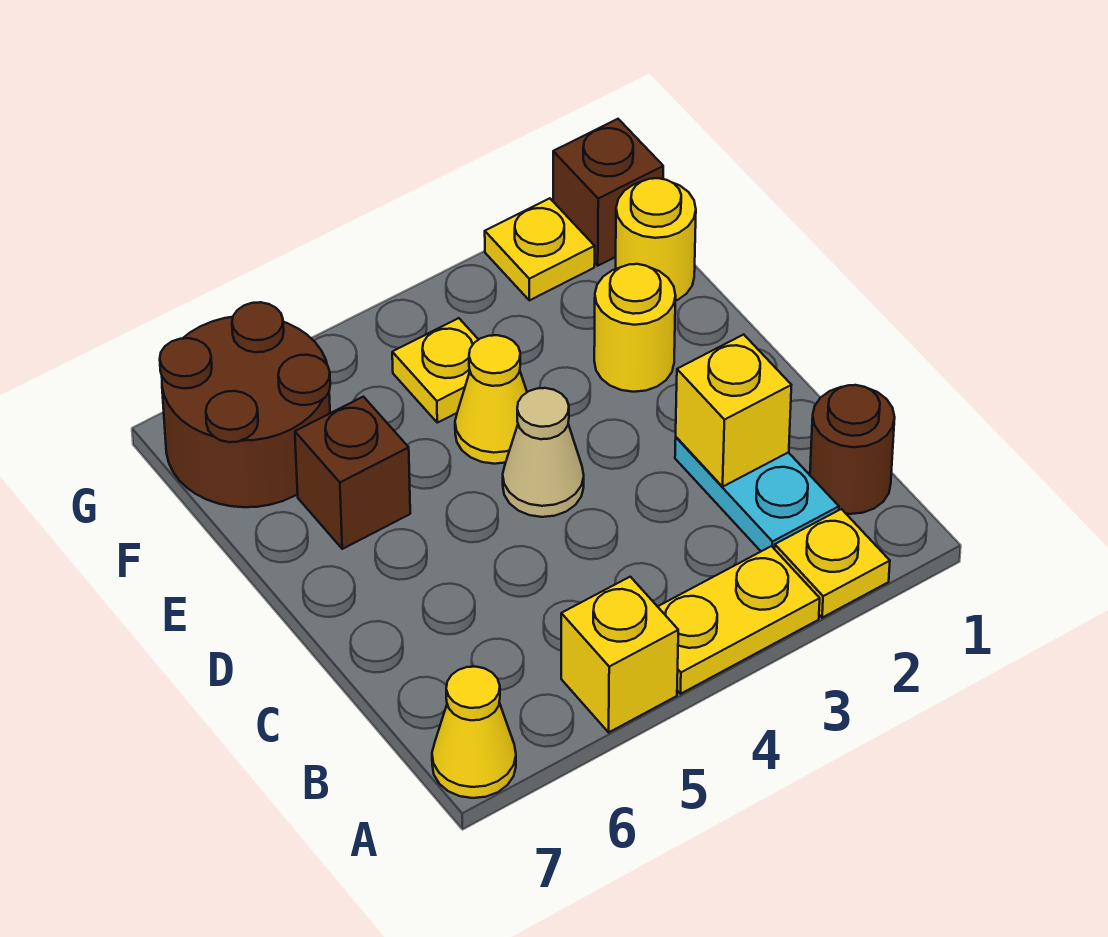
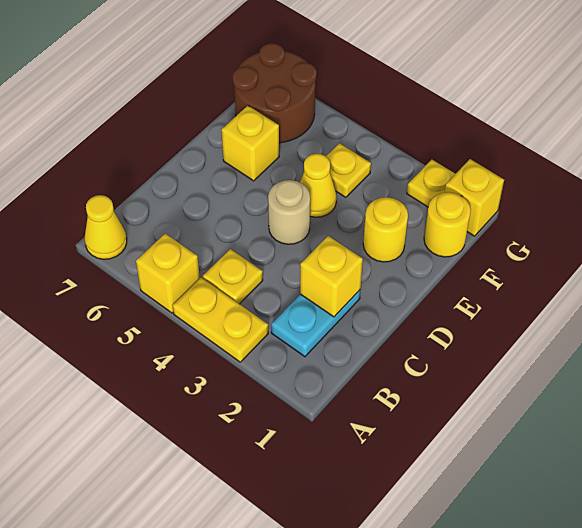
yellow plate A2 level 1 -> yellow plate B4 level 1
brown round brick B1 level 1 -> none
tan cone D4 level 1 -> tan round brick D4 level 1
brown brick E6 level 1 -> yellow brick E6 level 1
brown brick G1 level 1 -> yellow brick G1 level 1

